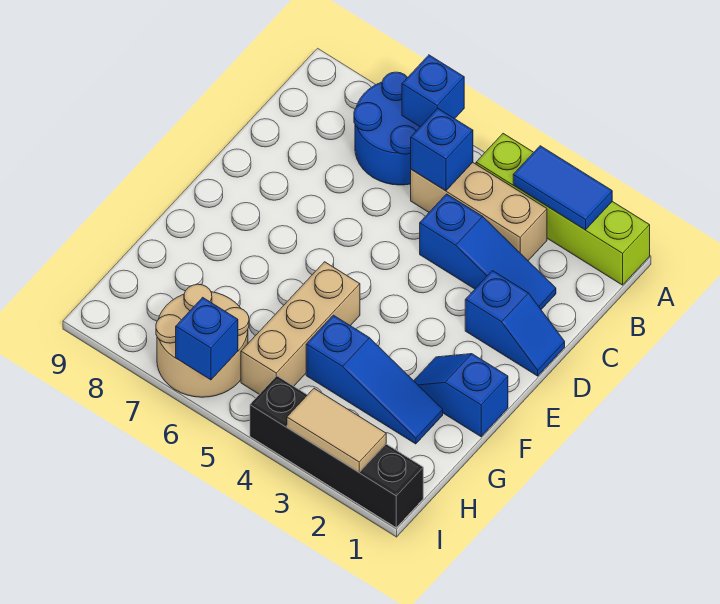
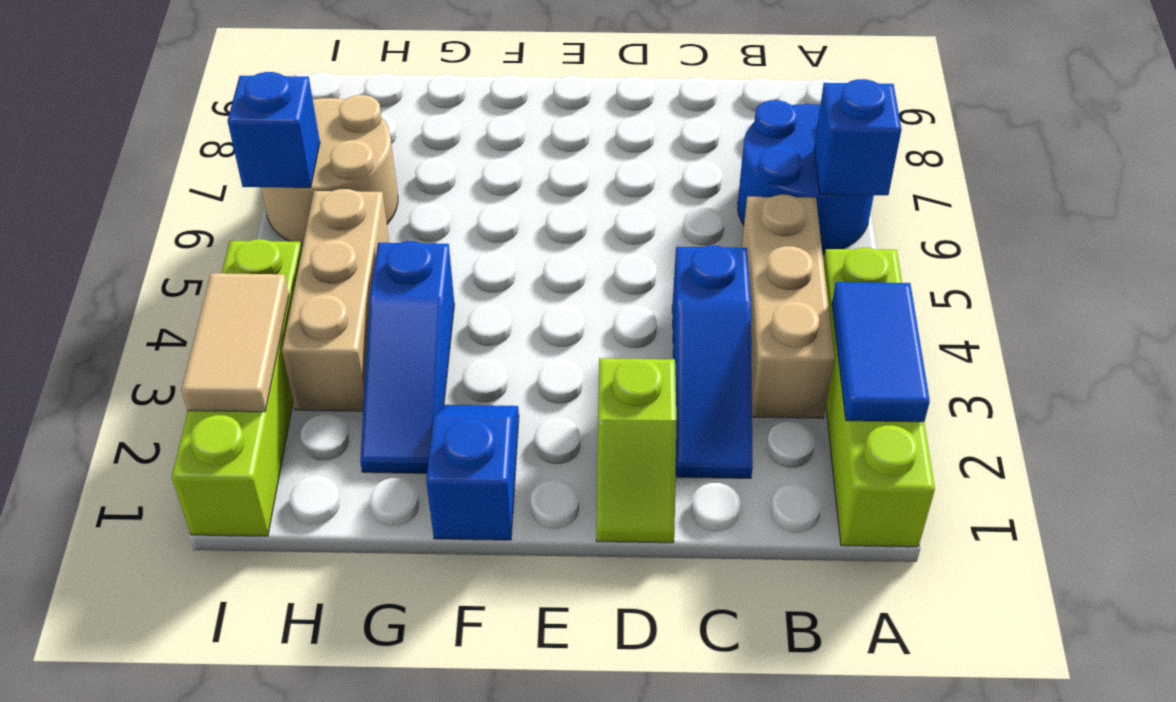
blue brick B5 level 2 -> none
blue slope D1:D2 level 1 top 2 -> lime slope D1:D2 level 1 top 2
tan brick F5:H5 level 1 -> tan brick H3:H5 level 1
black brick I1:I4 level 1 -> lime brick I1:I4 level 1

